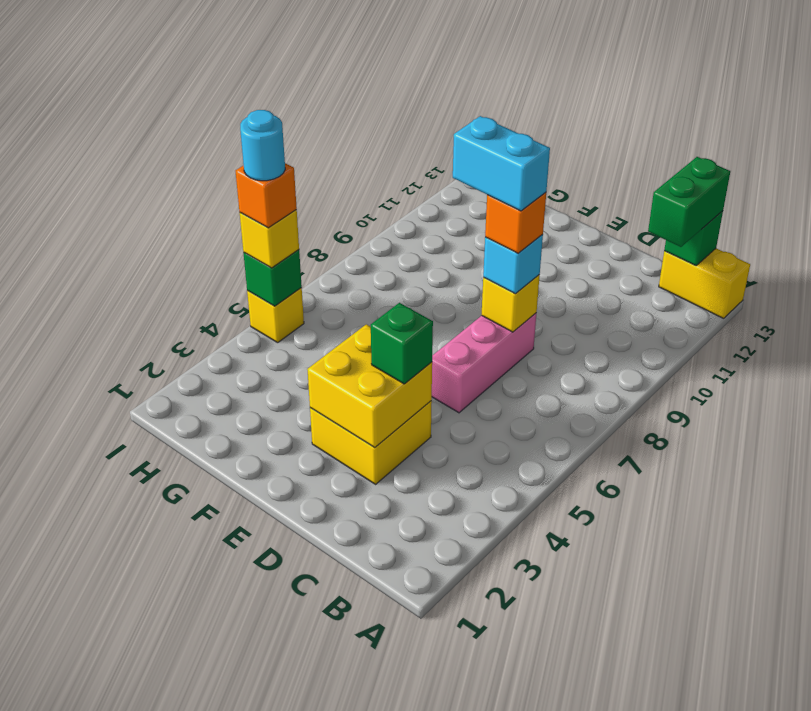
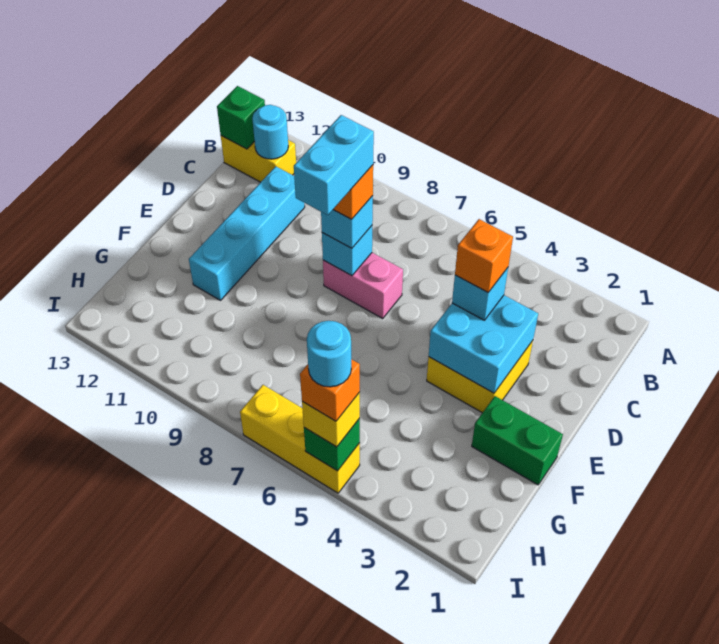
yellow brick A13:B13 level 1 -> yellow brick B12:B13 level 1
none -> cyan round brick B12 level 2
green brick B12:B13 level 3 -> green brick F1:F2 level 1
none -> cyan brick C11:F11 level 1
yellow brick D3:E4 level 2 -> cyan brick D3:E4 level 2
green brick D4 level 3 -> cyan brick D4 level 3
none -> orange brick D4 level 4
pink brick D6:D8 level 1 -> pink brick D7:D8 level 1
yellow brick D8 level 2 -> cyan brick D8 level 2
yellow brick I5 level 1 -> yellow brick I5:I7 level 1

